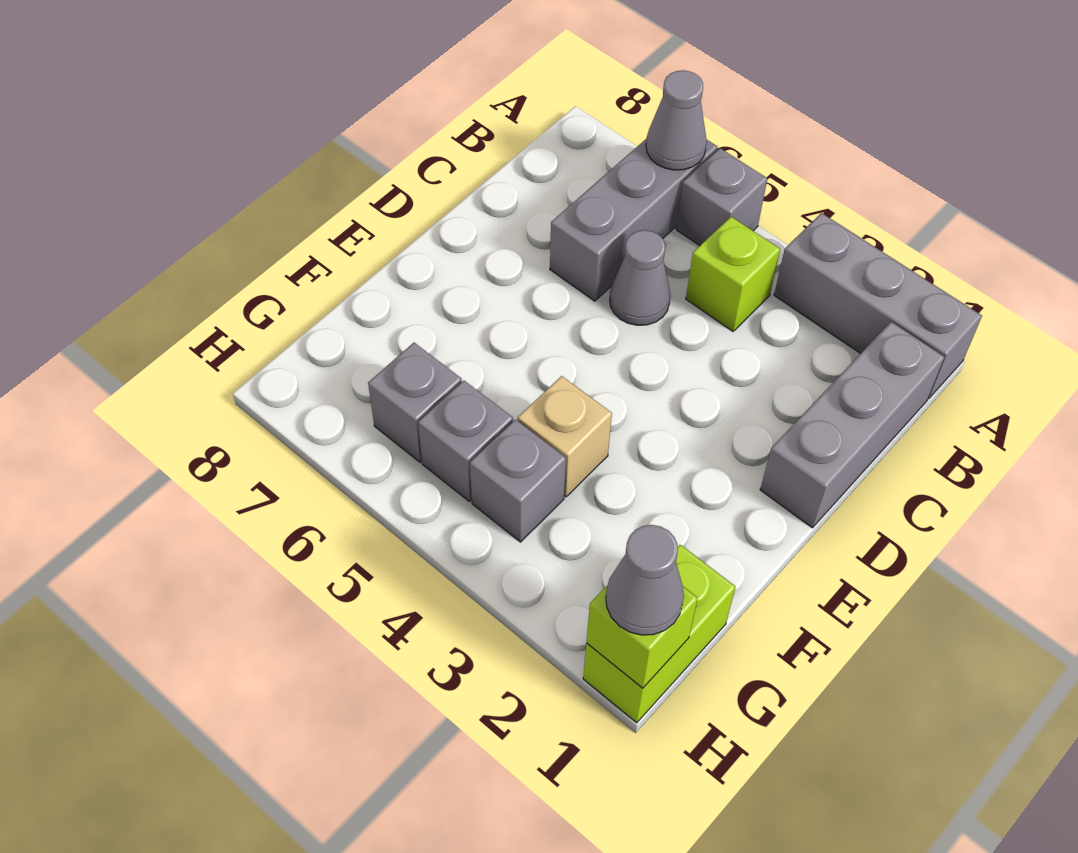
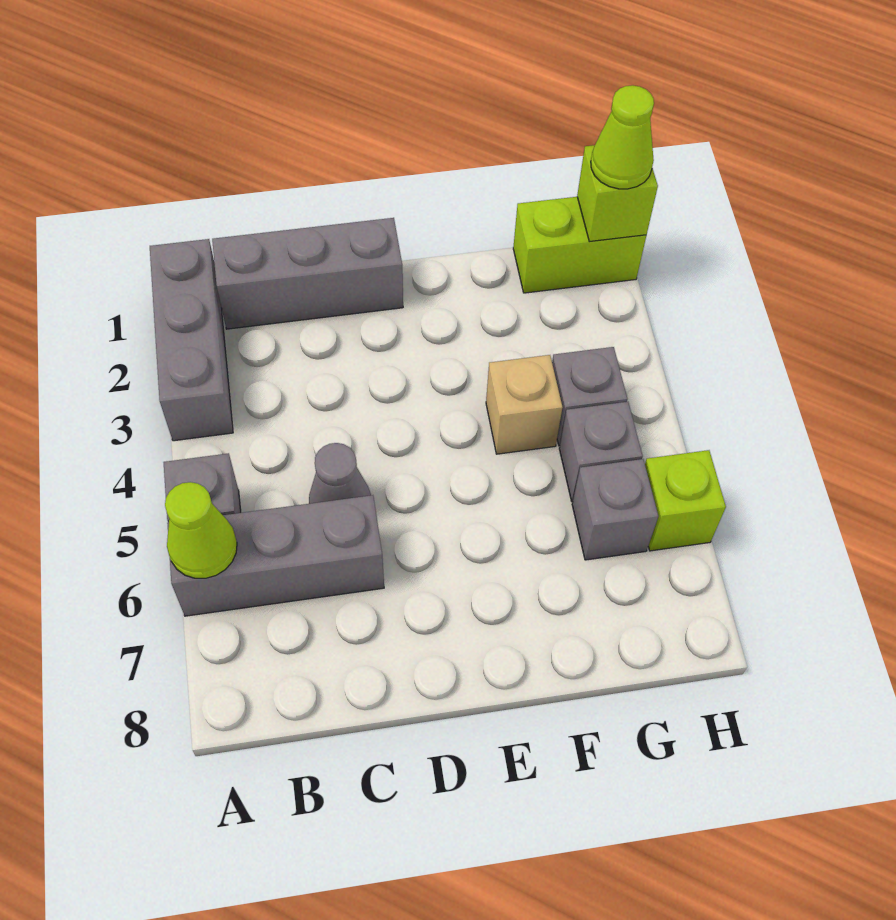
grey cone A6 level 2 -> lime cone A6 level 2
lime brick B4 level 1 -> lime brick H6 level 1
grey cone H1 level 3 -> lime cone H1 level 3

